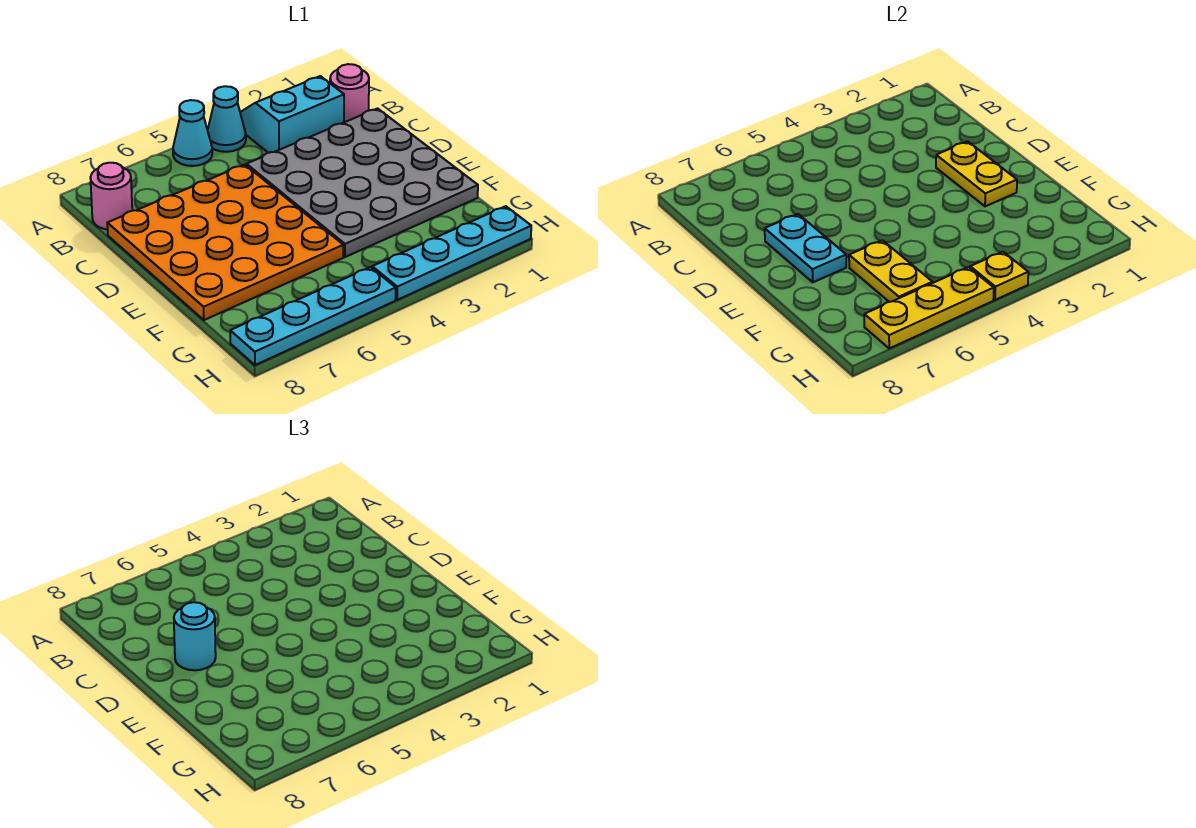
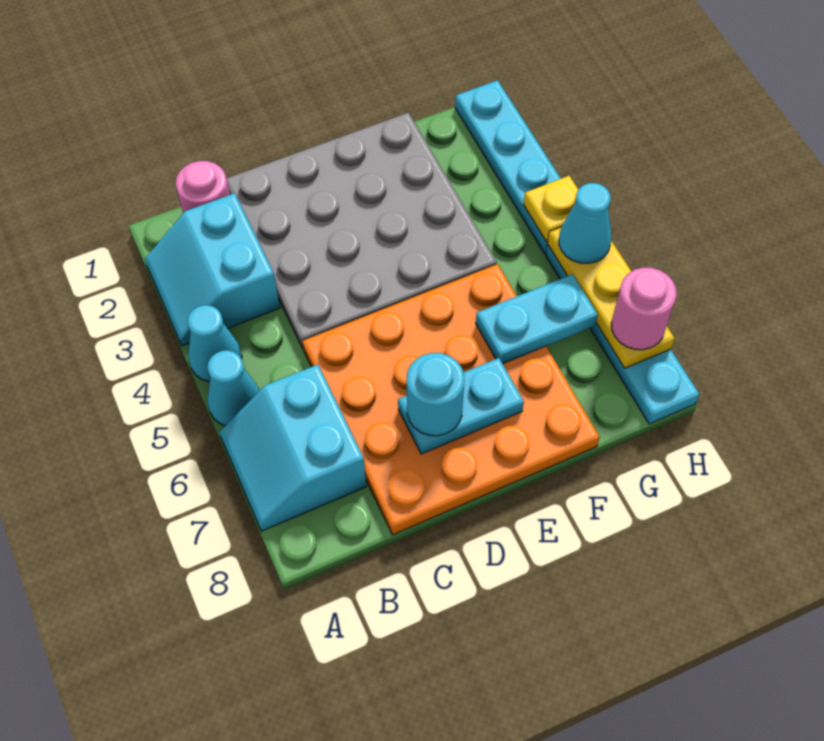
none -> cyan slope A6:B7 level 1 top B
pink round brick B8 level 1 -> pink round brick H7 level 3
yellow plate D2:E2 level 2 -> none
yellow plate F6:G6 level 2 -> cyan plate F6:G6 level 2
none -> cyan cone H5 level 3

